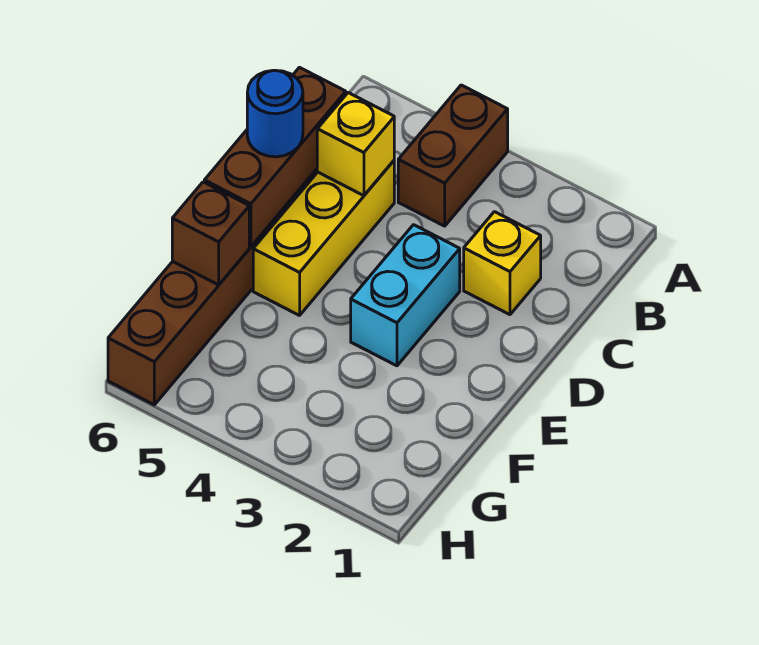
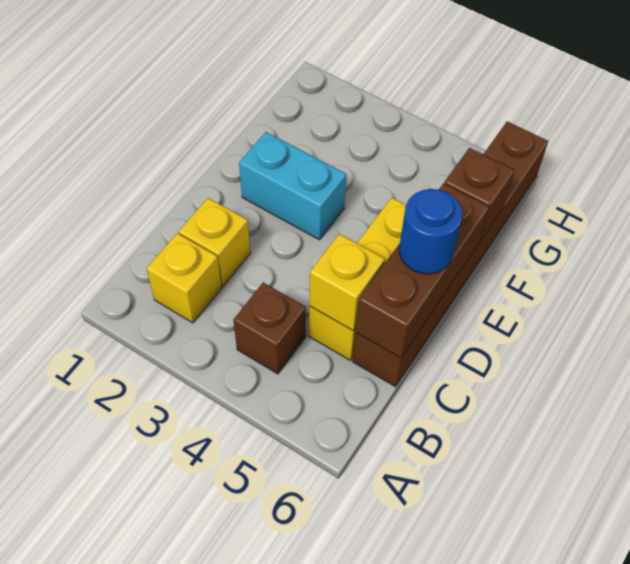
brown brick A4:B4 level 1 -> brown brick B4 level 1
none -> yellow brick B2 level 1
cyan brick D3:E3 level 1 -> cyan brick E2:E3 level 1

